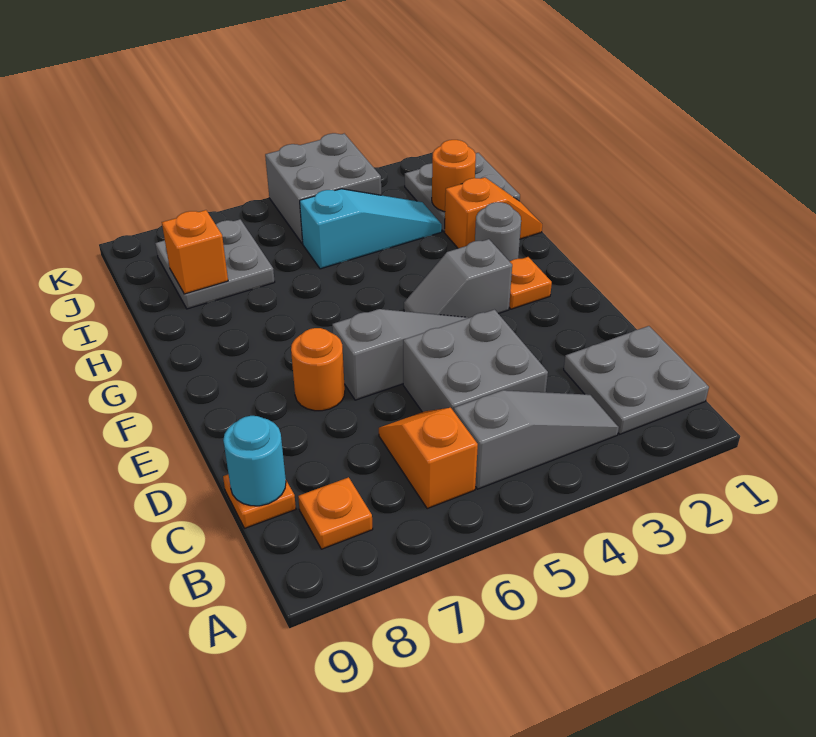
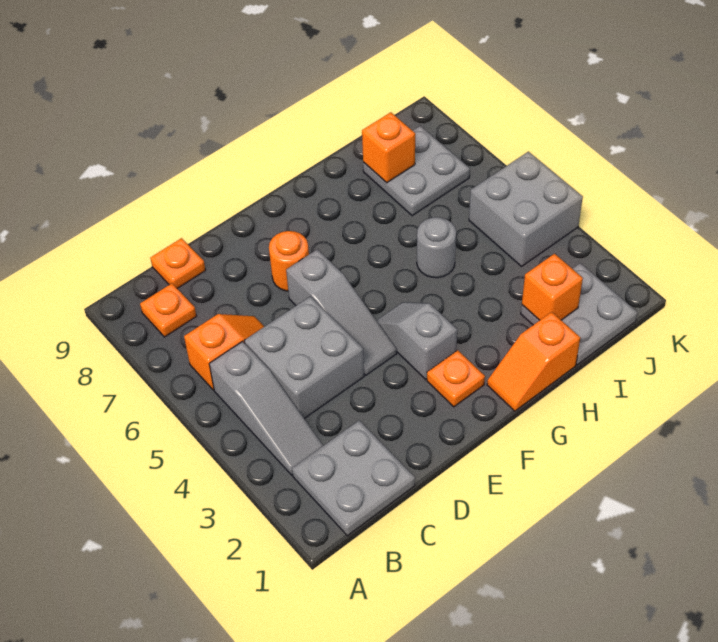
cyan round brick C9 level 2 -> none
grey round brick G2 level 1 -> grey round brick H5 level 1
orange slope H1:H2 level 1 top 2 -> orange slope G1:H1 level 1 top H
orange round brick I2 level 2 -> orange brick I2 level 2
cyan slope I3:I5 level 1 top 5 -> none

